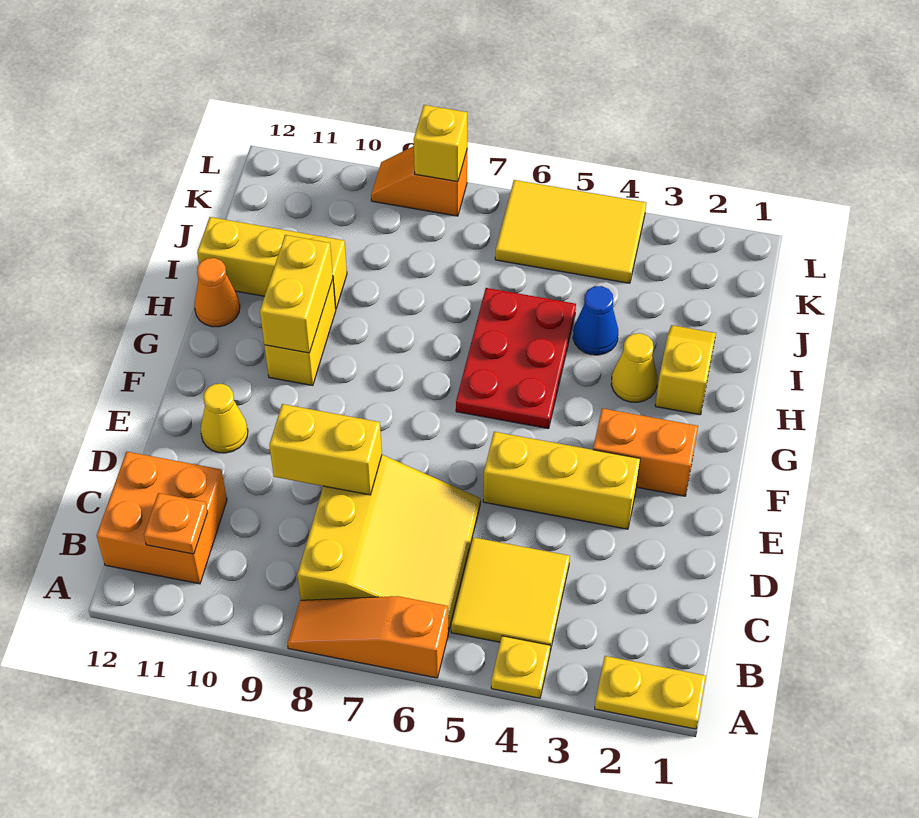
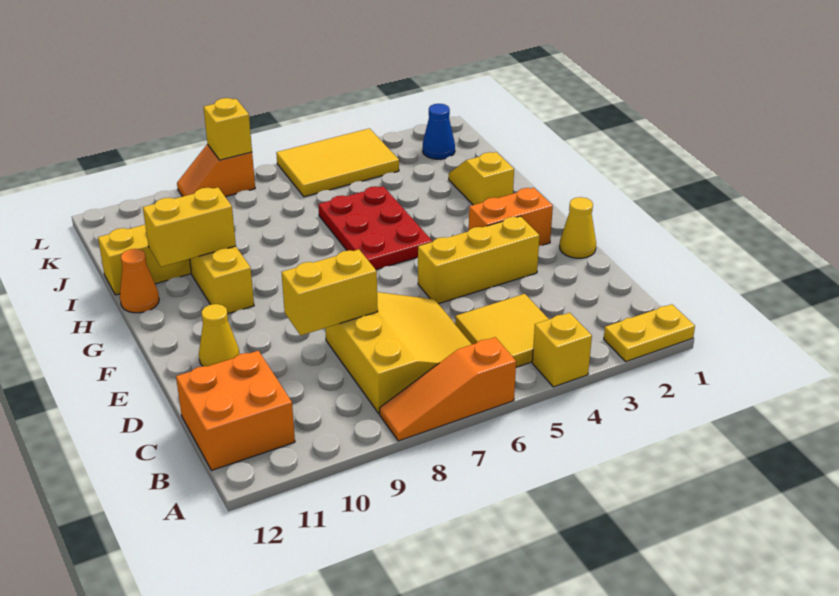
yellow plate A4 level 1 -> yellow brick A4 level 1
orange plate B11 level 2 -> none
yellow brick G10:H10 level 2 -> yellow brick H10:H11 level 2
yellow cone H3 level 1 -> yellow cone E1 level 1
blue cone I4 level 1 -> blue cone K2 level 1

